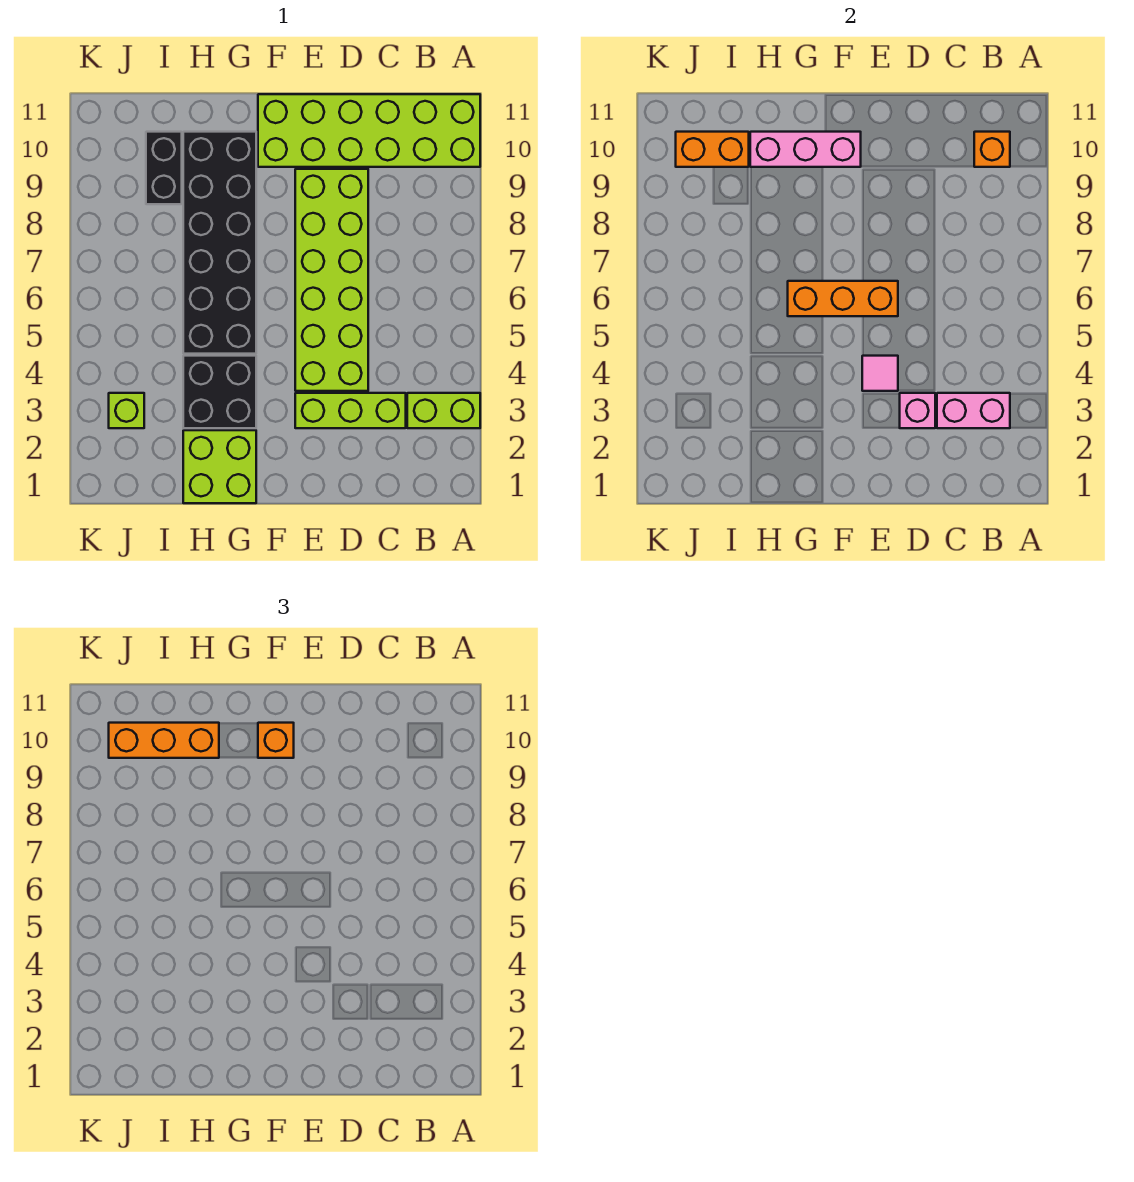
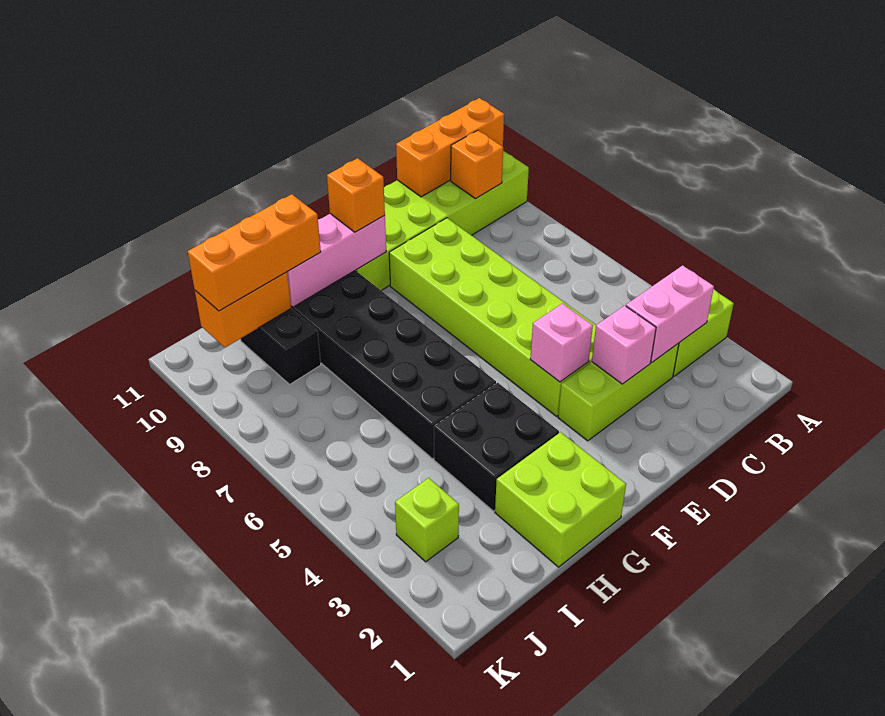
pink tile E4 level 2 -> pink brick E4 level 2
orange brick E6:G6 level 2 -> orange brick A11:C11 level 2

